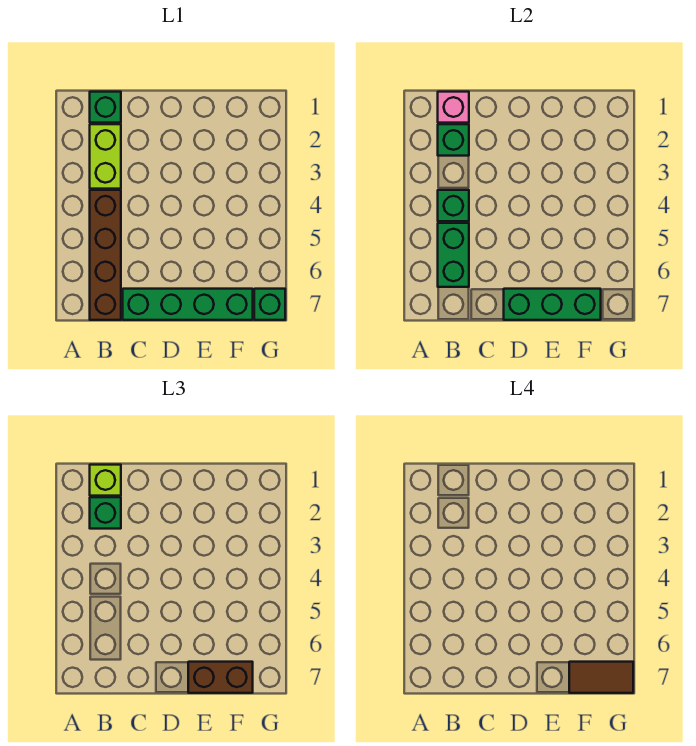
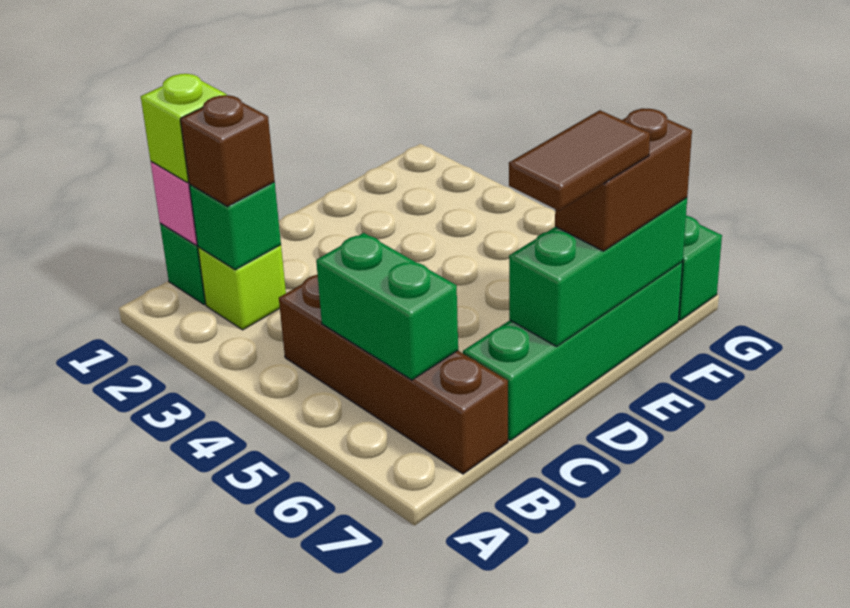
lime brick B2:B3 level 1 -> lime brick B2 level 1
green brick B2 level 3 -> brown brick B2 level 3
green brick B4 level 2 -> none
brown tile F7:G7 level 4 -> brown tile D7:E7 level 4

